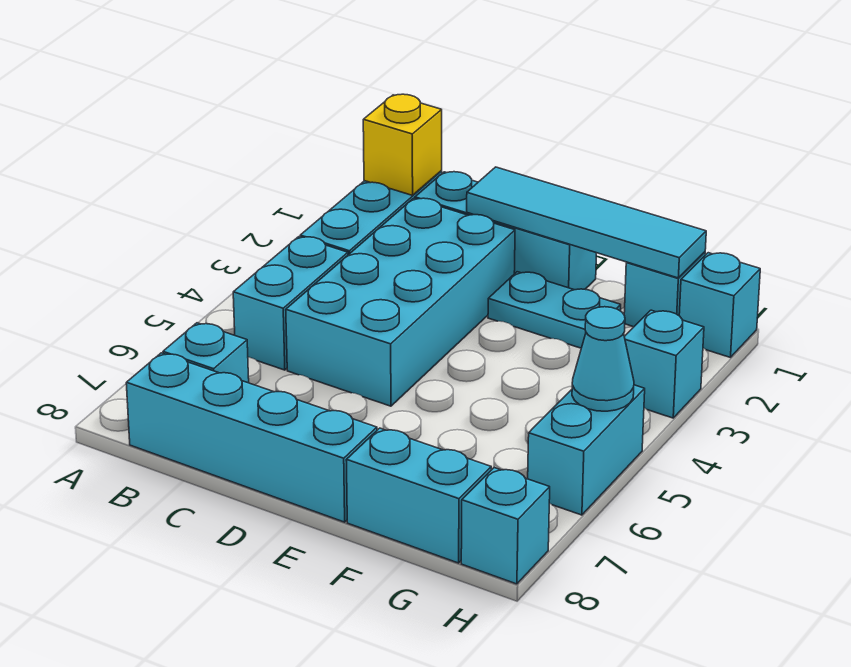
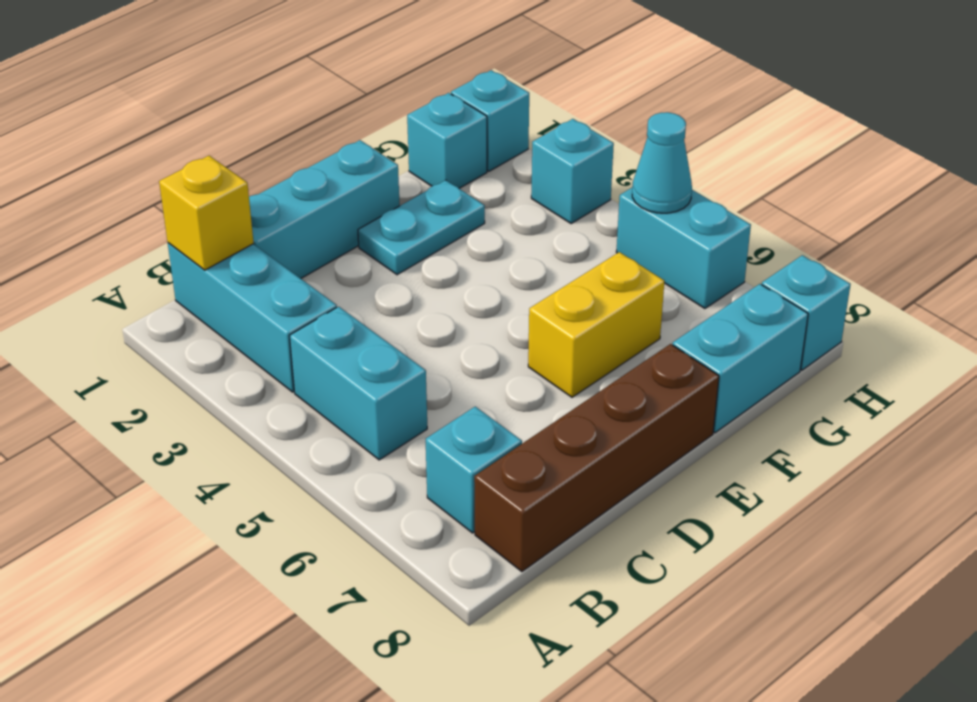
cyan brick B8:E8 level 1 -> brown brick B8:E8 level 1
cyan brick C2:D5 level 1 -> none
cyan tile D1:G1 level 2 -> none
none -> yellow brick E6:F6 level 1

